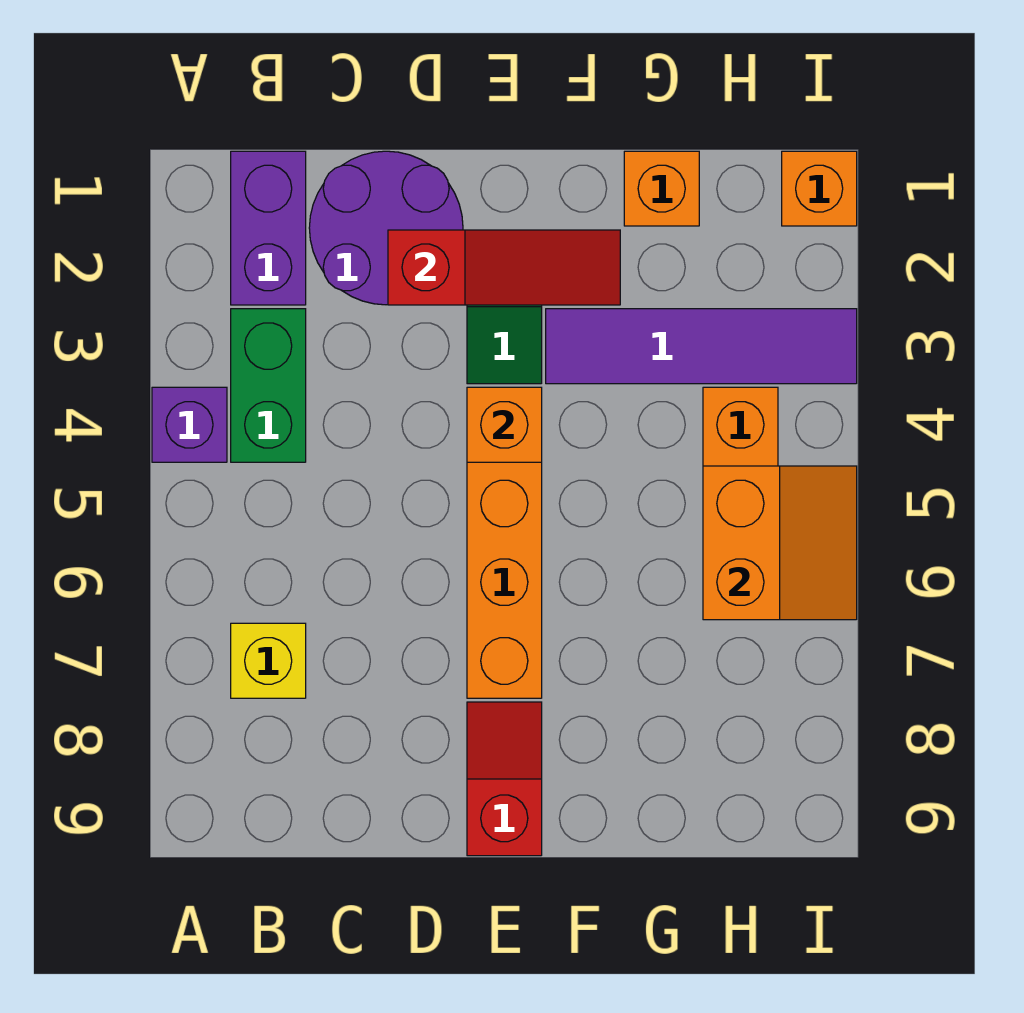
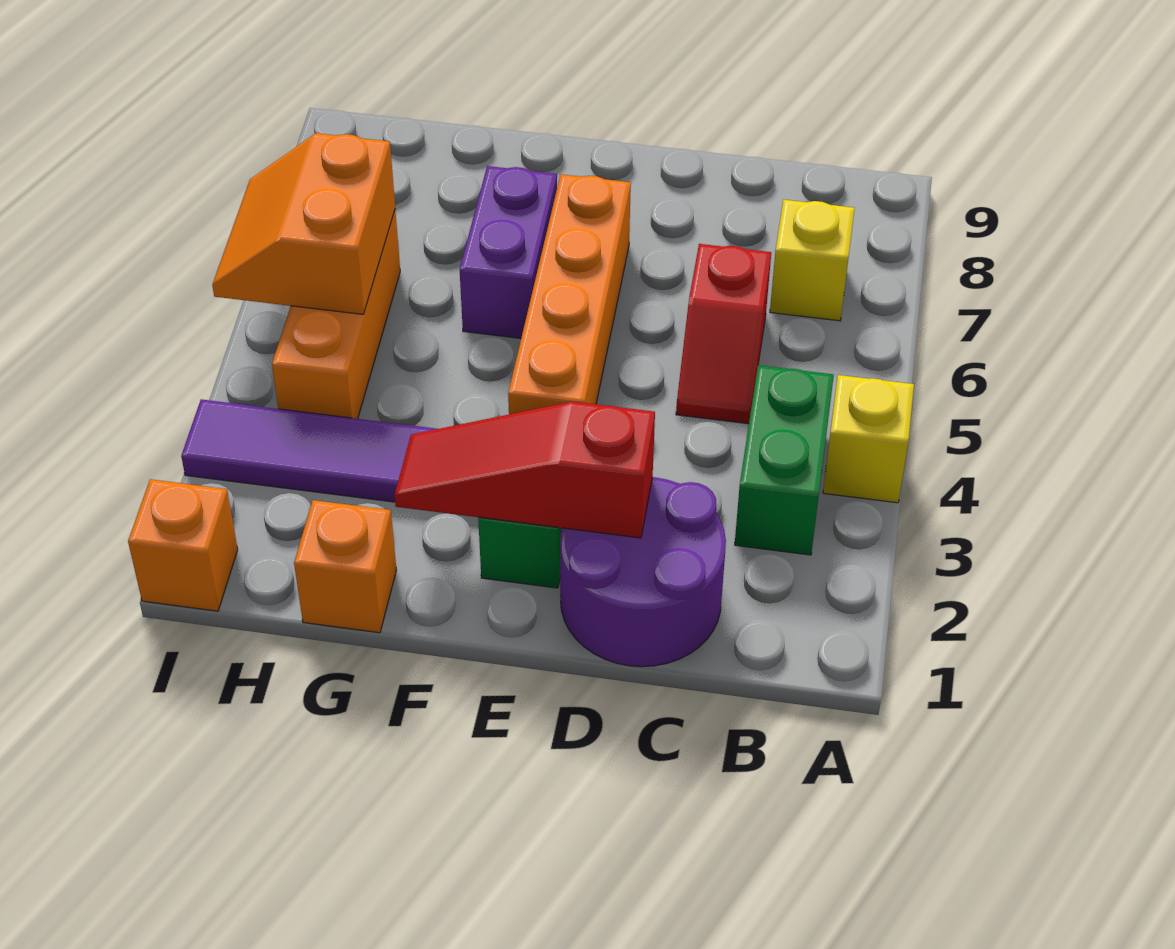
purple brick A4 level 1 -> yellow brick A4 level 1
purple brick B1:B2 level 1 -> purple brick F6:F7 level 1
orange brick E4 level 2 -> none
red slope E8:E9 level 1 top 9 -> red slope C5:C6 level 1 top 6

